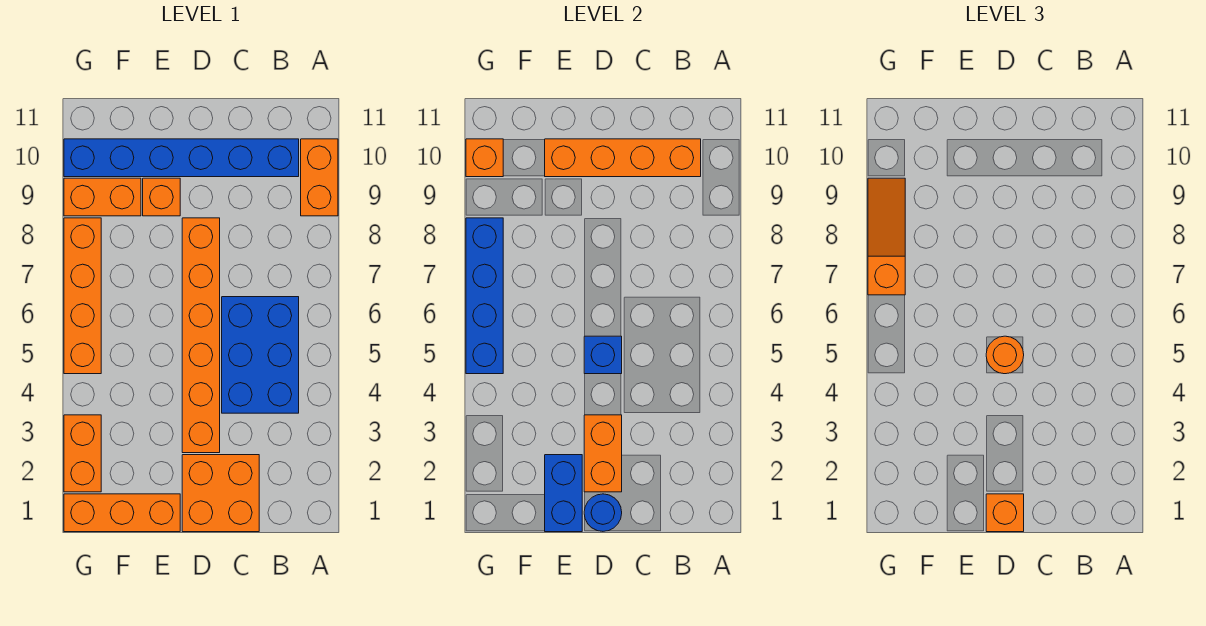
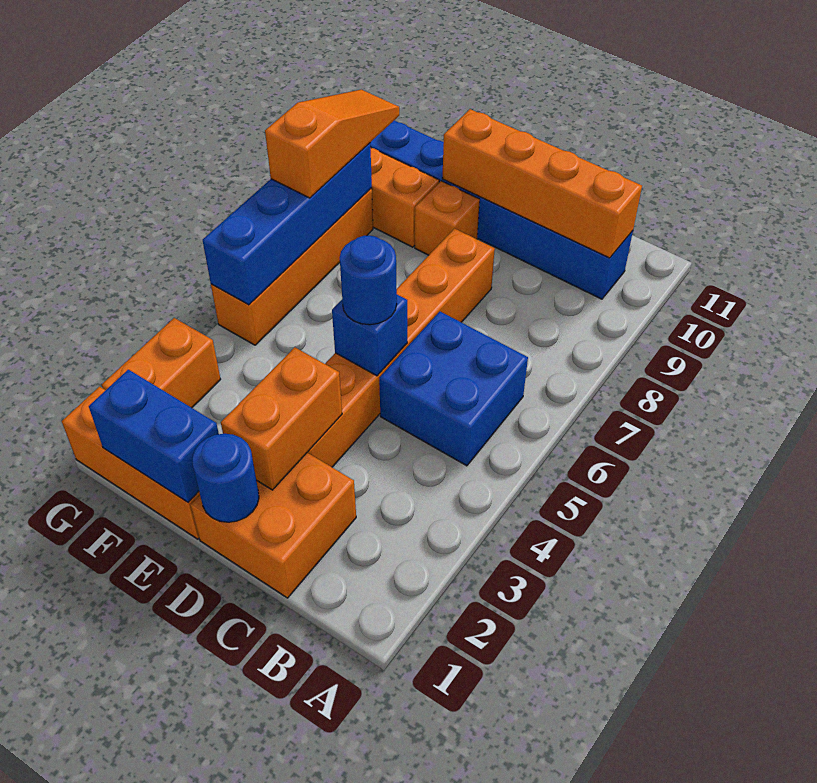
orange brick A9:A10 level 1 -> none
blue brick B4:C6 level 1 -> blue brick B5:C6 level 1
orange brick D1 level 3 -> none
orange round brick D5 level 3 -> blue round brick D5 level 3
blue brick E1:E2 level 2 -> blue brick E1:F1 level 2
orange brick G10 level 2 -> none

